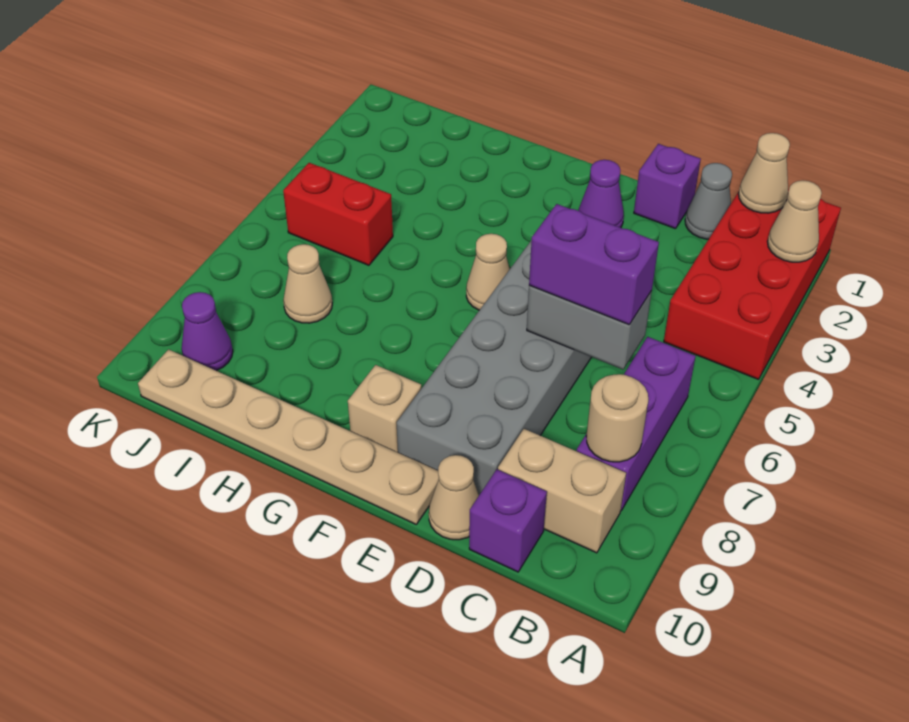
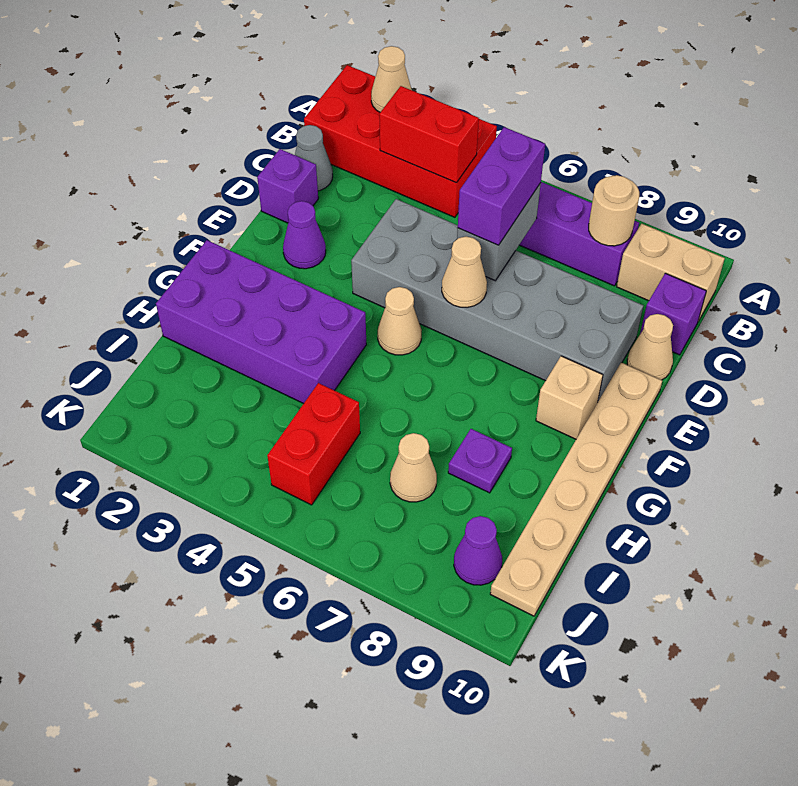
tan cone B1 level 2 -> tan cone E6 level 2
none -> red brick B3:B4 level 2
tan brick B9:C9 level 1 -> tan brick B9:B10 level 1
none -> purple brick G1:H4 level 1
none -> purple plate H8 level 1

